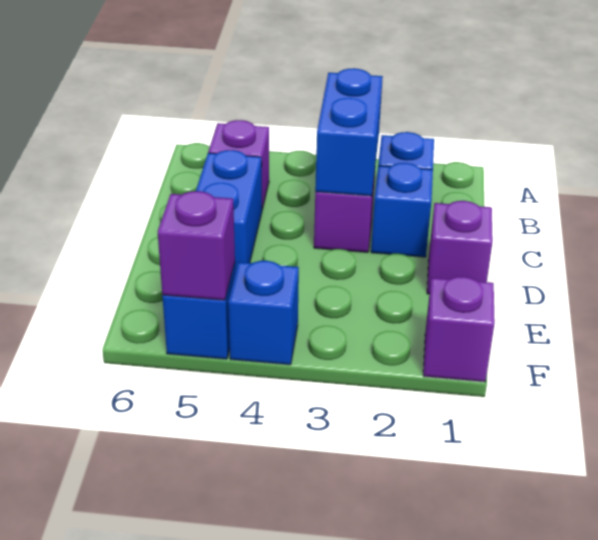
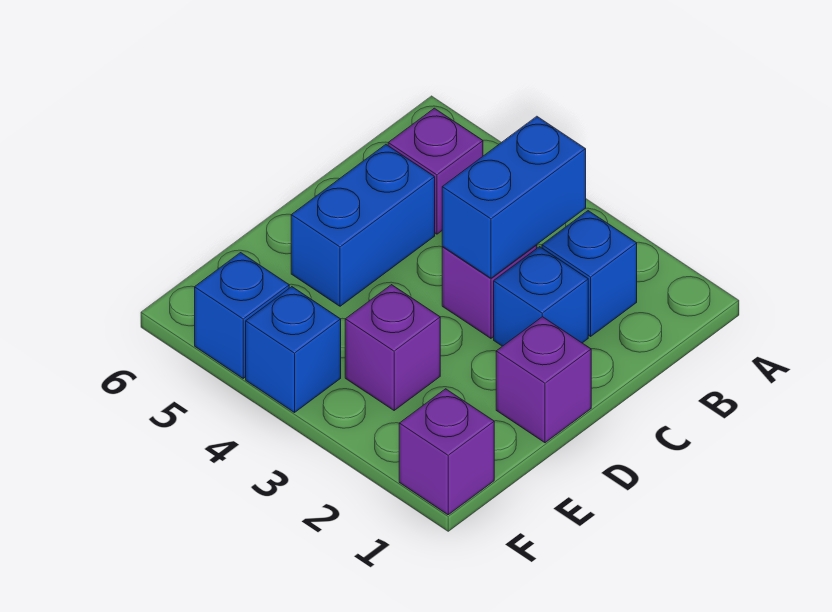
purple brick F5 level 2 -> purple brick E3 level 1

